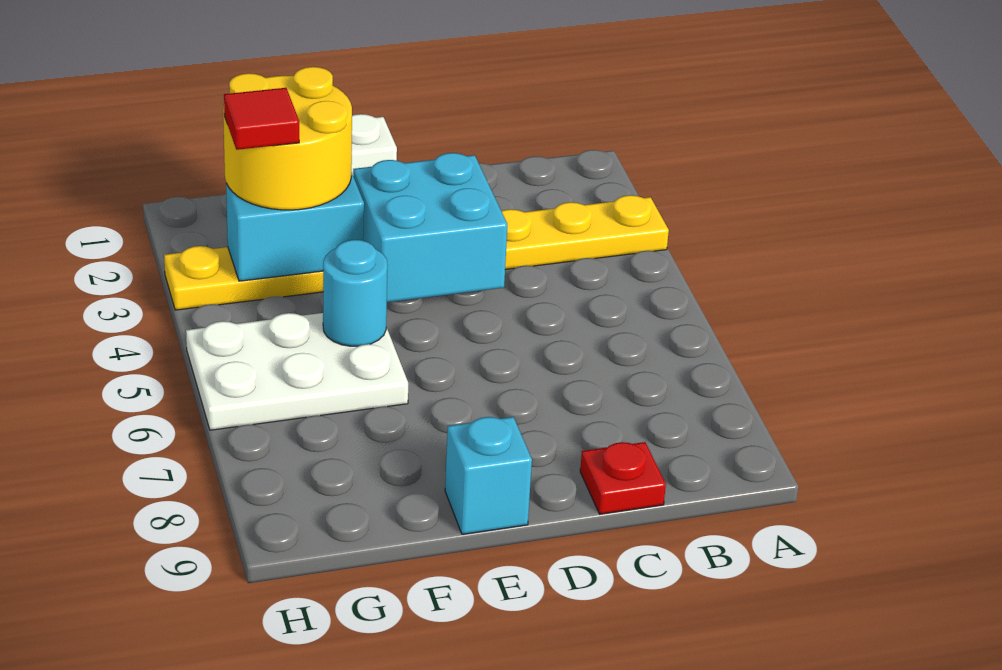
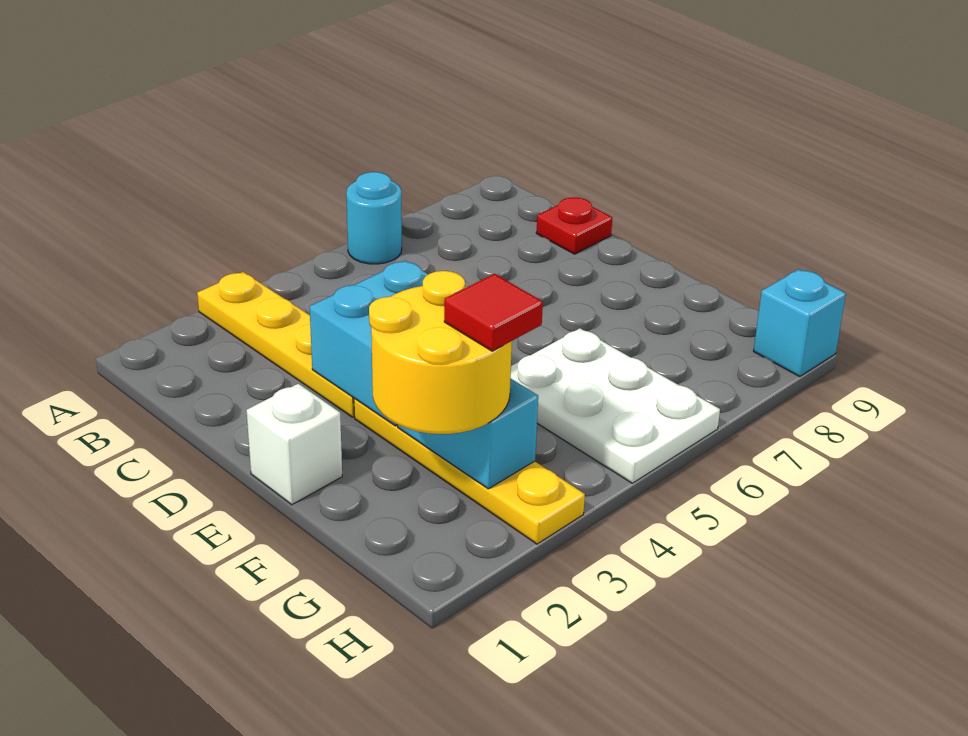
cyan brick E9 level 1 -> cyan brick H9 level 1
cyan round brick F5 level 2 -> cyan round brick A6 level 1

